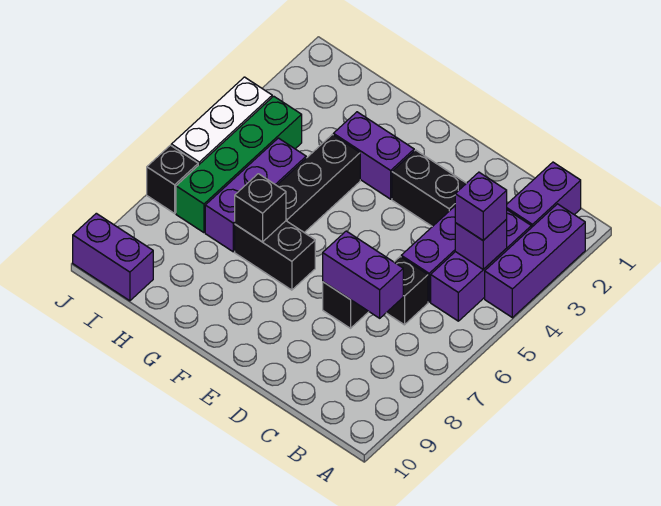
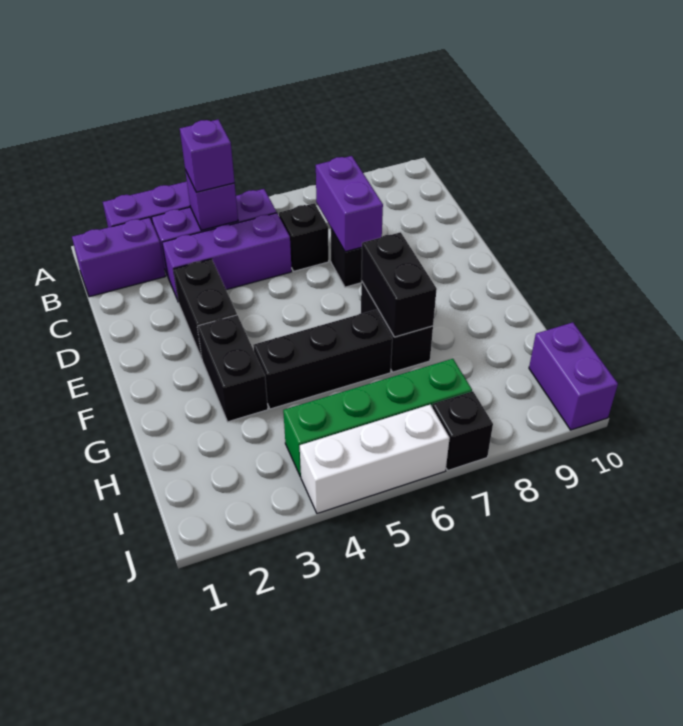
purple brick F3:G3 level 1 -> black brick F3:G3 level 1
black brick G7 level 2 -> black brick F7:G7 level 2
purple brick H5:H7 level 1 -> none

